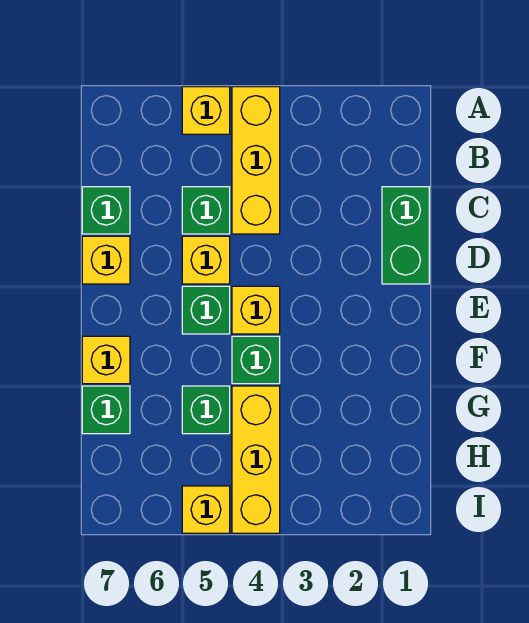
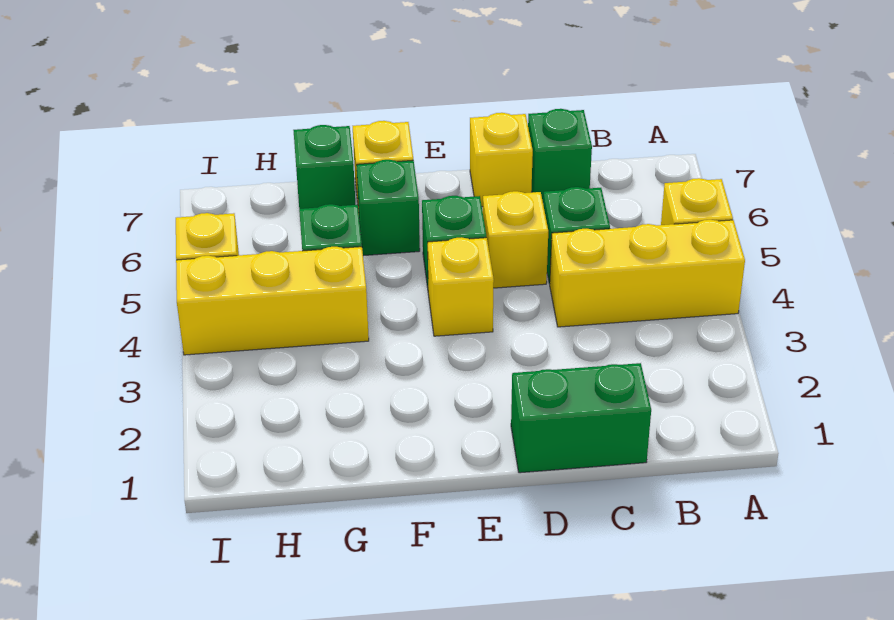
green brick F4 level 1 -> green brick F6 level 1

